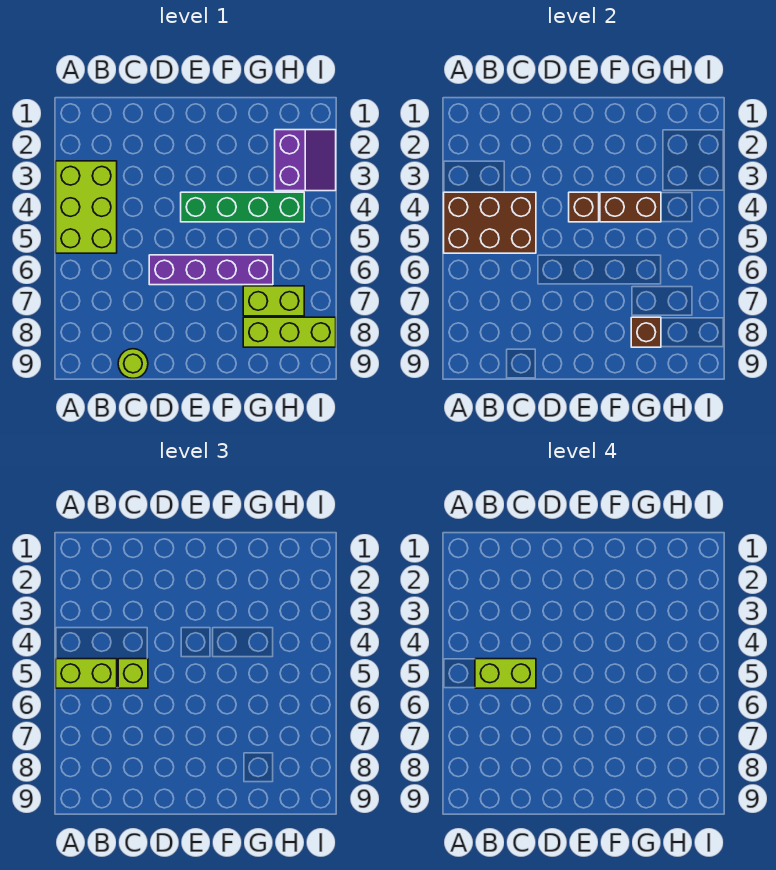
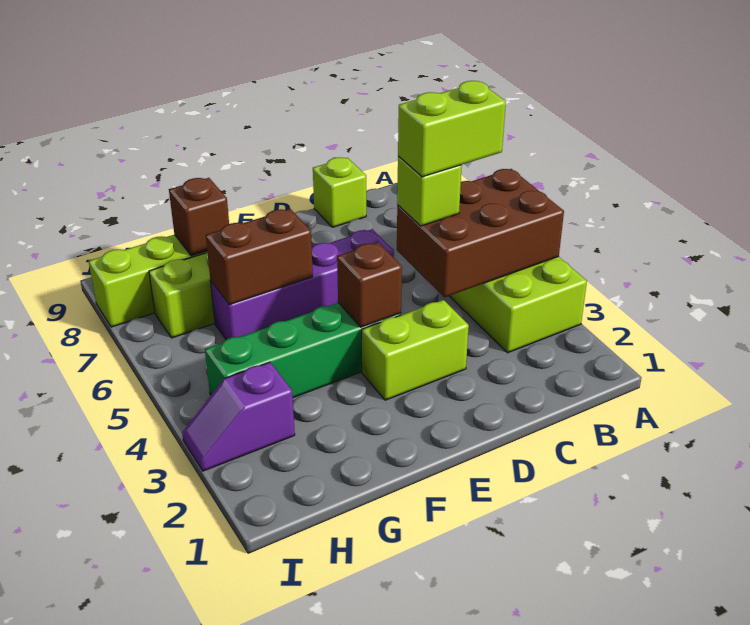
lime brick A5:B5 level 3 -> lime brick D3:E3 level 1
lime round brick C9 level 1 -> lime brick C9 level 1
brown brick F4:G4 level 2 -> brown brick F6:G6 level 2
purple slope H2:I3 level 1 top H -> purple slope H3:I3 level 1 top H

